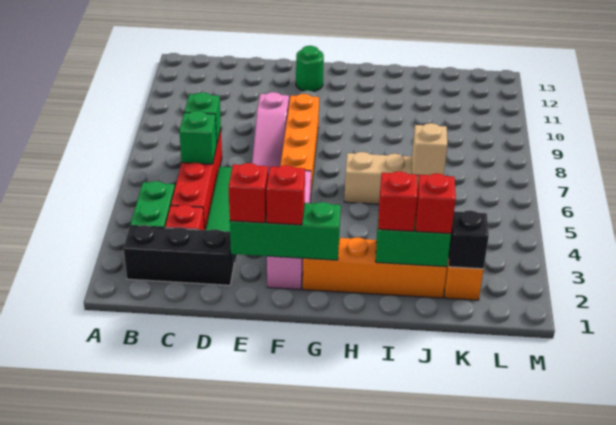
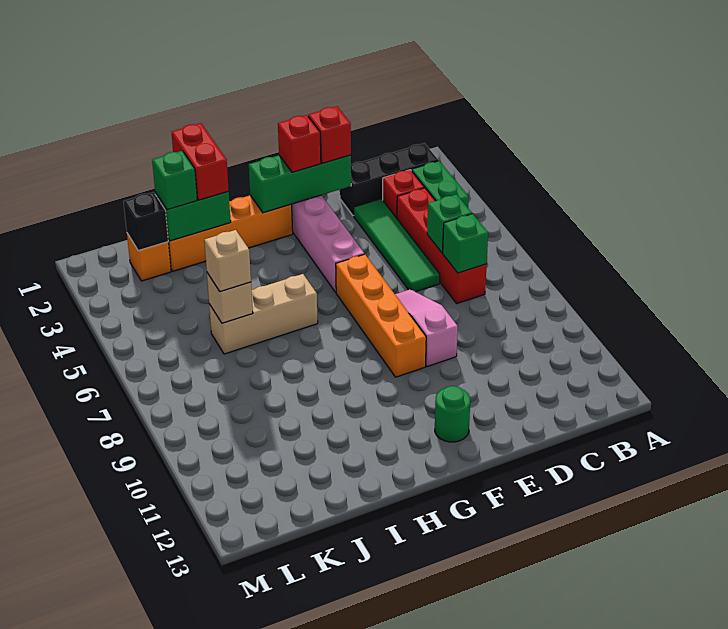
red brick I2 level 3 -> red brick I1:I2 level 3
red brick J2 level 3 -> green brick J2 level 3
none -> tan brick J6 level 3

